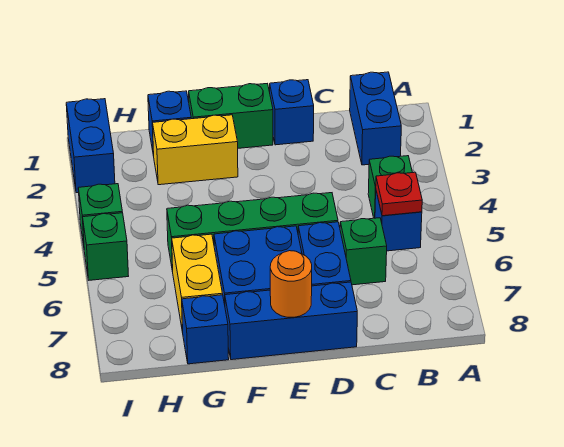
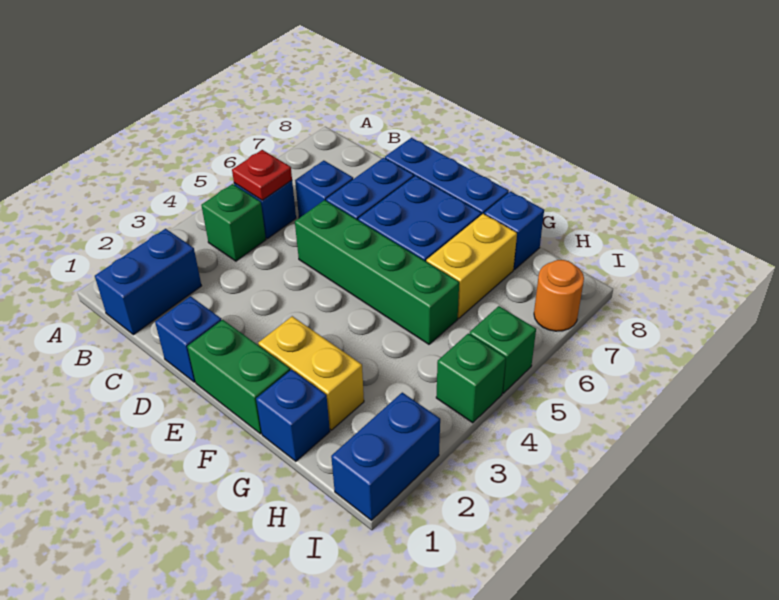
green brick C6 level 1 -> blue brick C6 level 1
orange round brick E8 level 2 -> orange round brick I7 level 1

